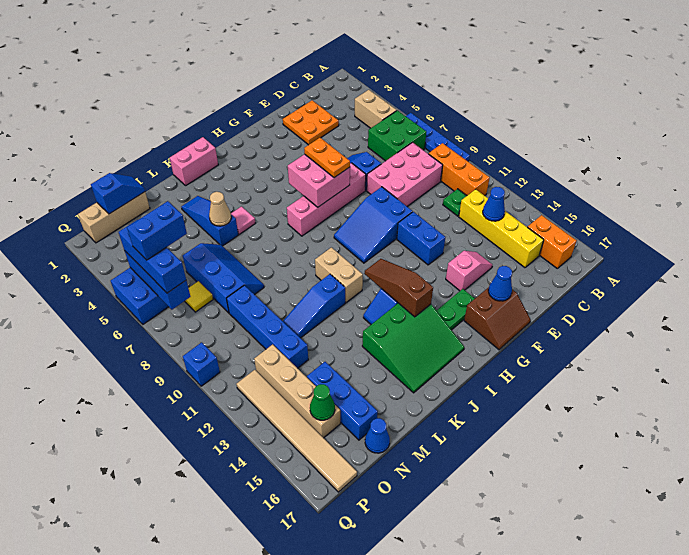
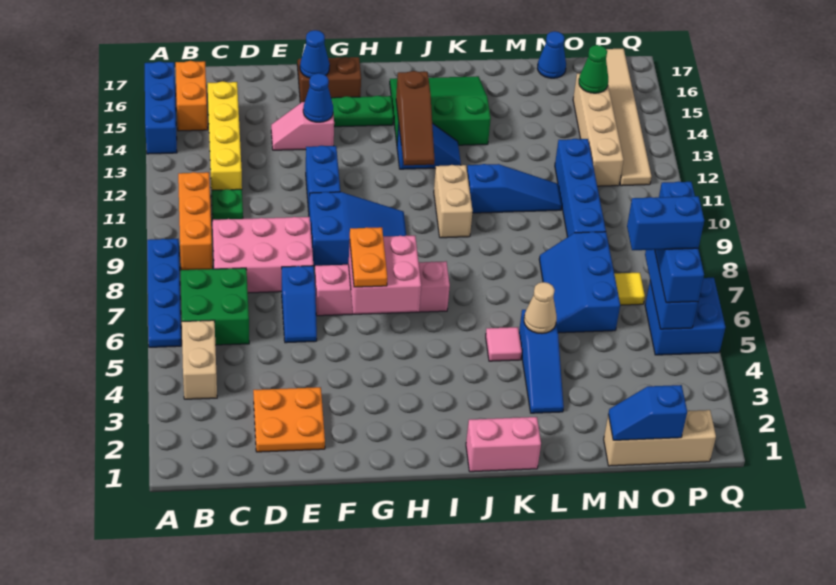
blue cone C13 level 2 -> blue cone F14 level 2
blue brick N14:N16 level 1 -> blue brick A14:A16 level 1

